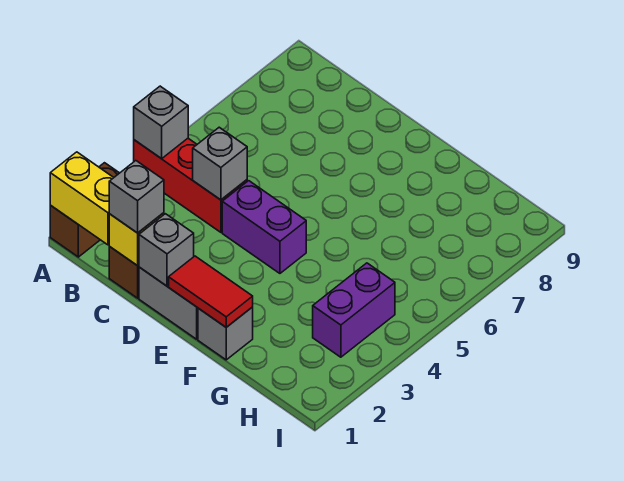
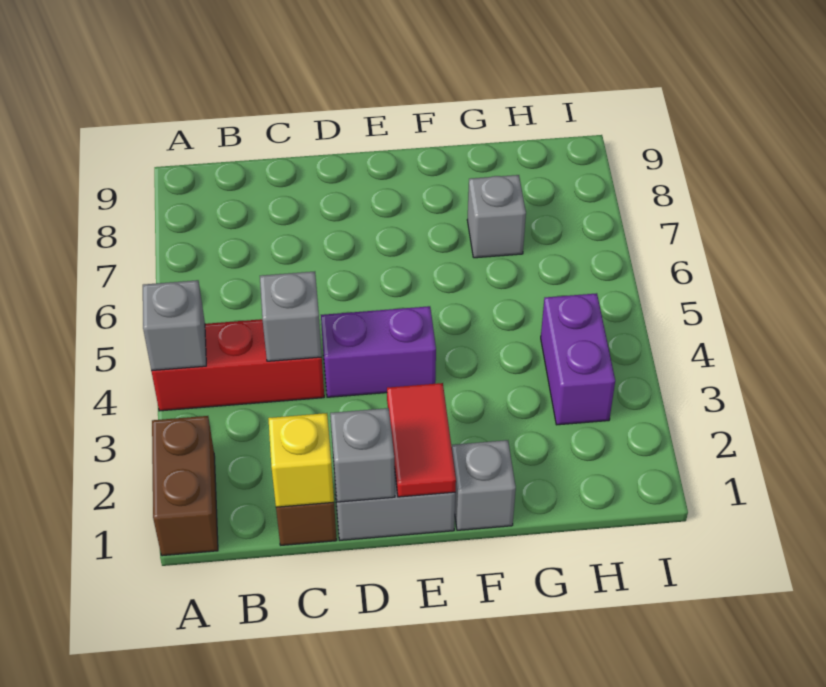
yellow brick A1:B1 level 2 -> none
grey brick C1 level 3 -> grey brick G7 level 1
red tile E1:F1 level 2 -> red tile E1:E2 level 2

